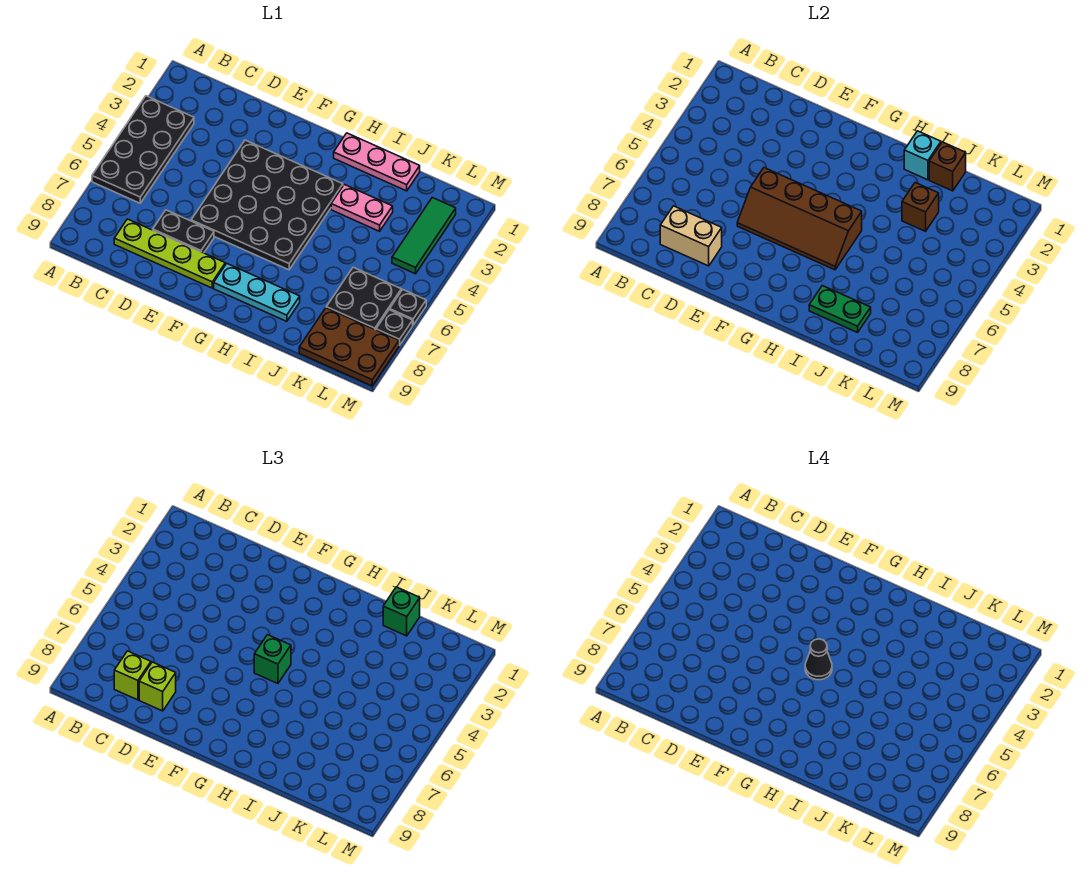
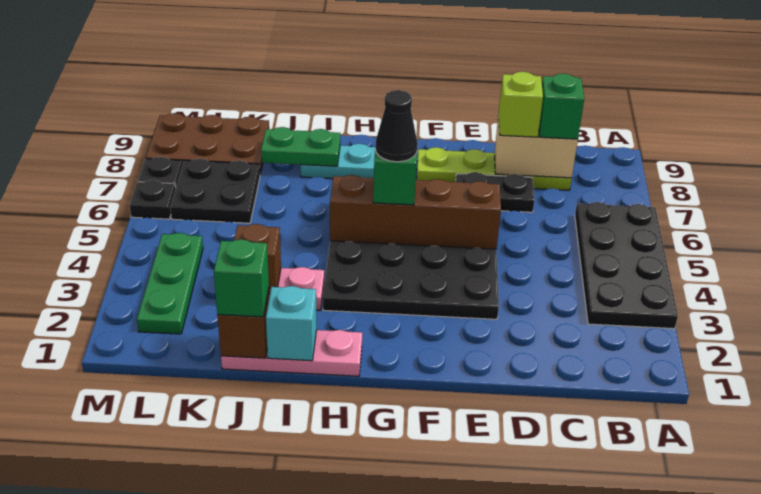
lime brick C8 level 3 -> green brick C8 level 3
green tile L2:L4 level 1 -> green plate L2:L4 level 1

